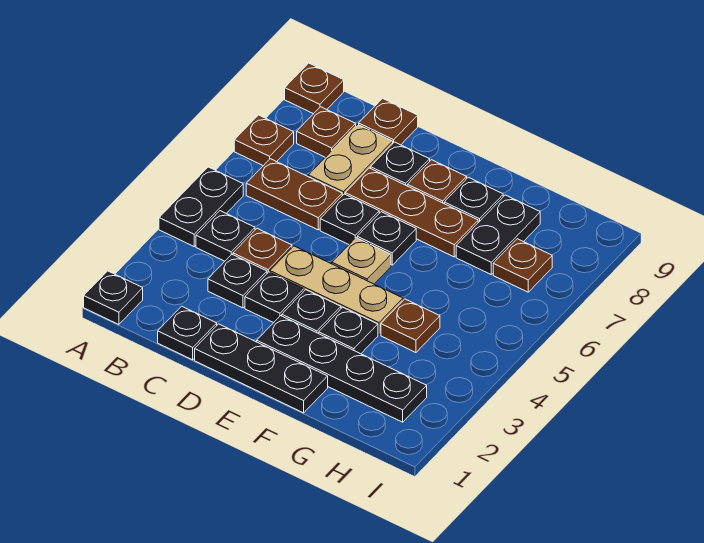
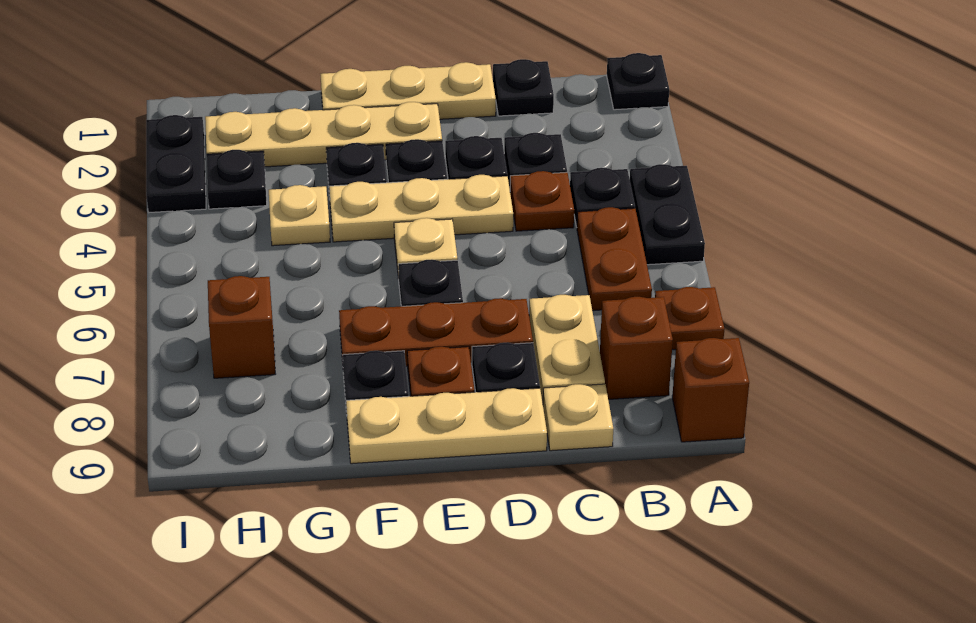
brown plate A9 level 1 -> brown brick A9 level 1
brown plate B6:C6 level 1 -> brown plate B5:B6 level 1
brown plate B8 level 1 -> brown brick B8 level 1
brown plate C9 level 1 -> tan plate C9 level 1
black plate D1:F1 level 1 -> tan plate D1:F1 level 1
black plate D6 level 1 -> black plate H3 level 1
none -> tan plate D9:F9 level 1
black plate E2:H2 level 1 -> tan plate E2:H2 level 1
brown plate G4 level 1 -> tan plate G4 level 1
black plate G7:G8 level 1 -> black plate I2:I3 level 1
brown plate H7 level 1 -> brown brick H7 level 1

